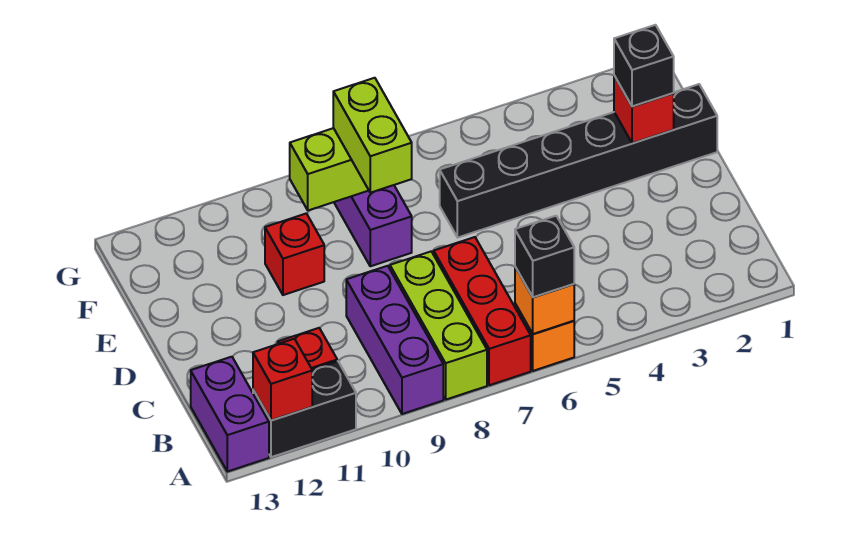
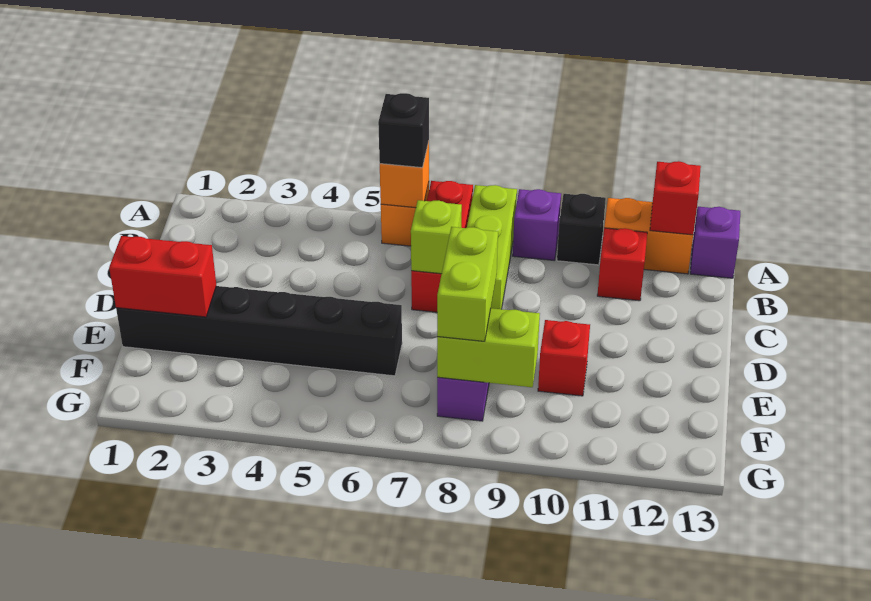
purple brick A9:C9 level 1 -> purple brick A9 level 1
black brick A11:A12 level 1 -> orange brick A11:A12 level 1
purple brick A13:B13 level 1 -> purple brick A13 level 1
none -> lime brick C7 level 2
red brick E2 level 2 -> red brick E1:E2 level 2
black brick E2 level 3 -> black brick A10 level 1

